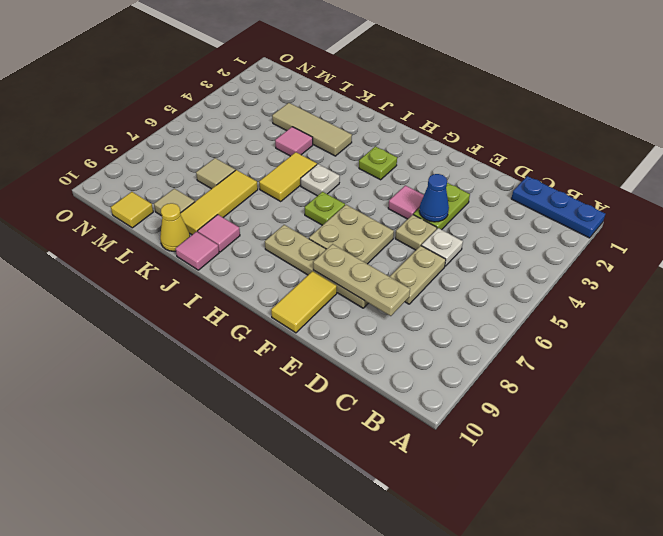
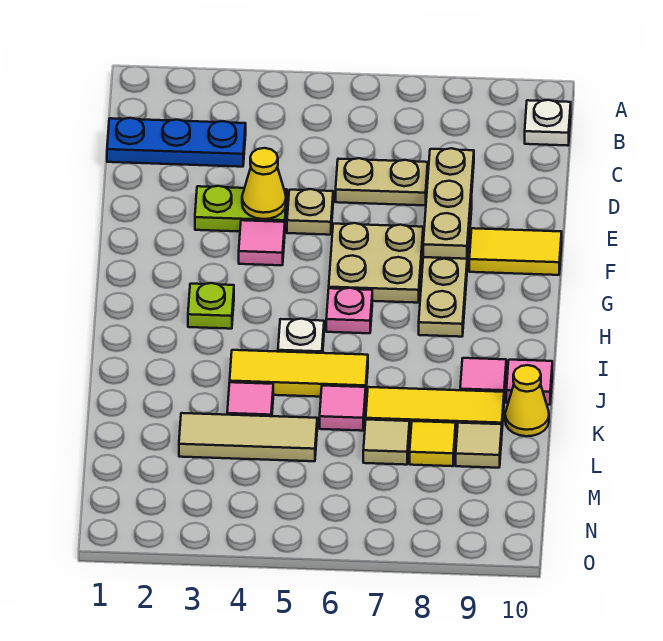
blue plate A1:C1 level 1 -> blue plate C1:C3 level 1
white plate D5 level 1 -> white plate B10 level 1
blue cone E4 level 2 -> yellow cone E4 level 2
lime plate H6 level 1 -> pink plate H6 level 1
tan tile J3:L3 level 1 -> tan tile L3:L5 level 1
yellow tile J5:J6 level 1 -> yellow tile J4:J6 level 1
none -> pink tile K6 level 1
yellow tile M10 level 1 -> yellow tile L8 level 1

